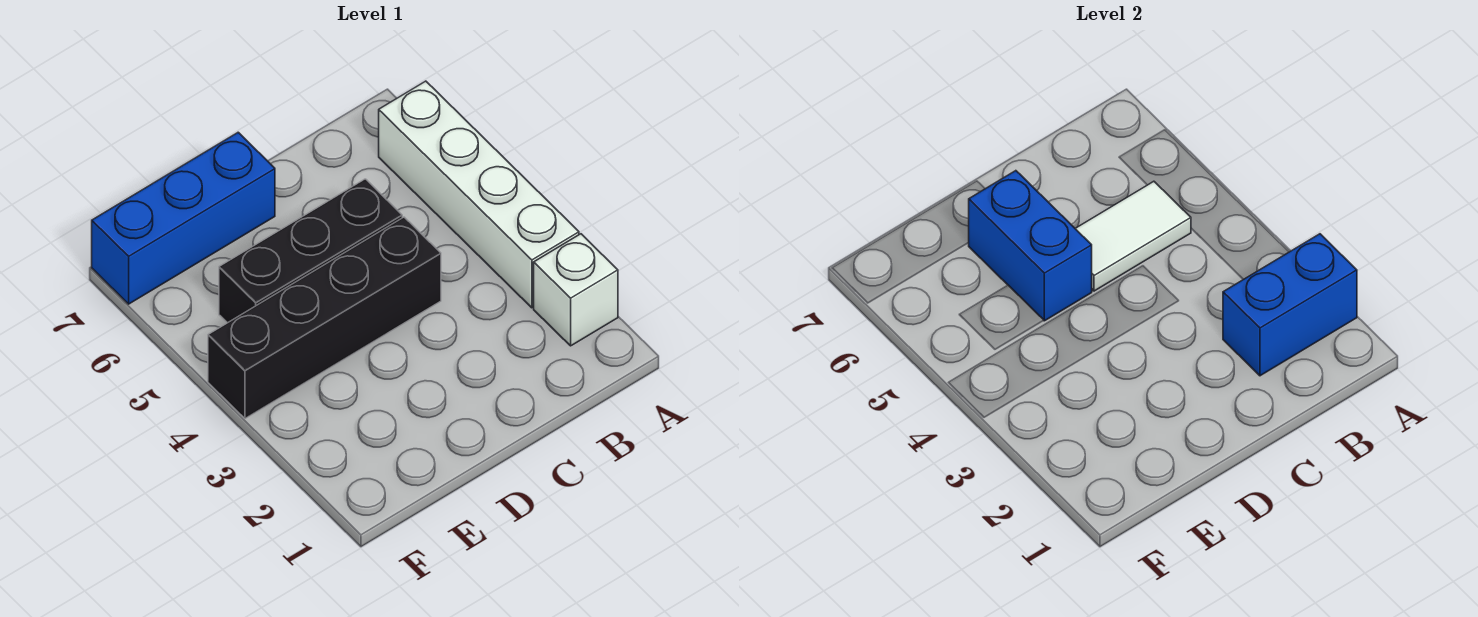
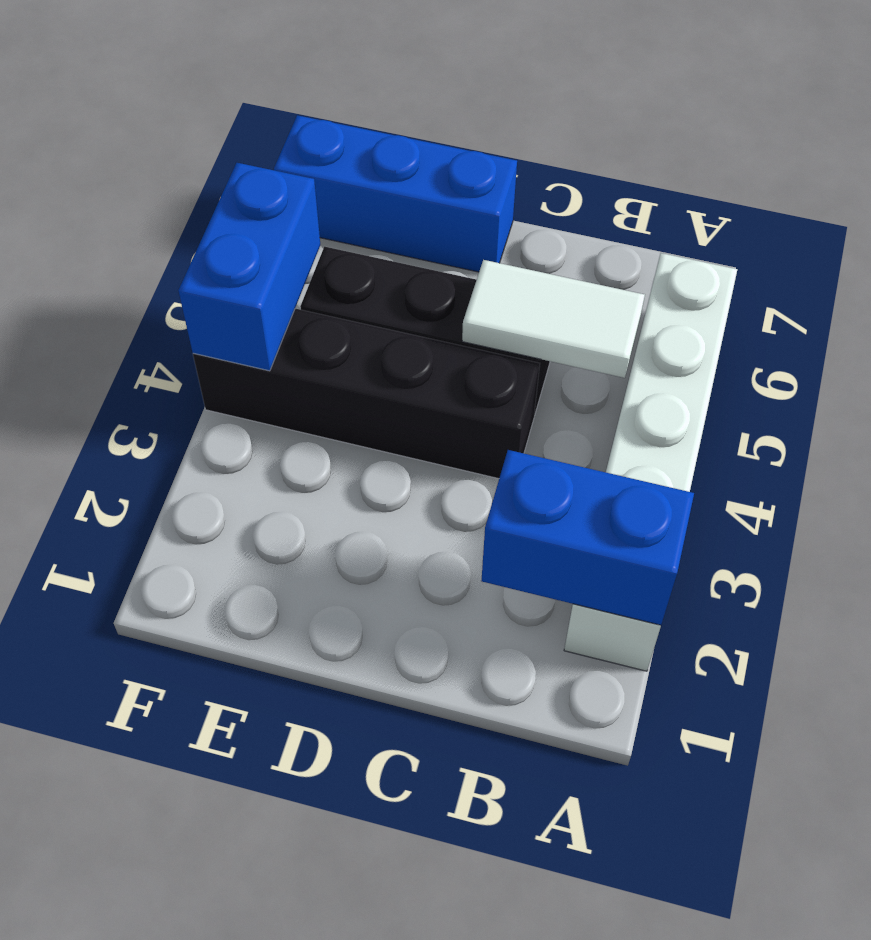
blue brick D5:D6 level 2 -> blue brick F4:F5 level 2

